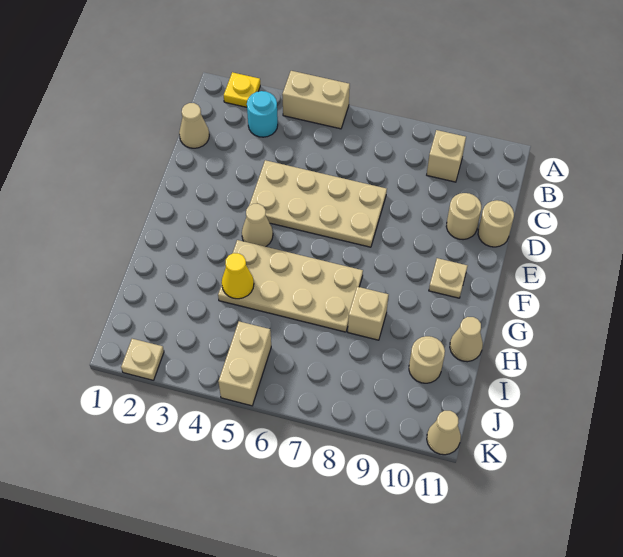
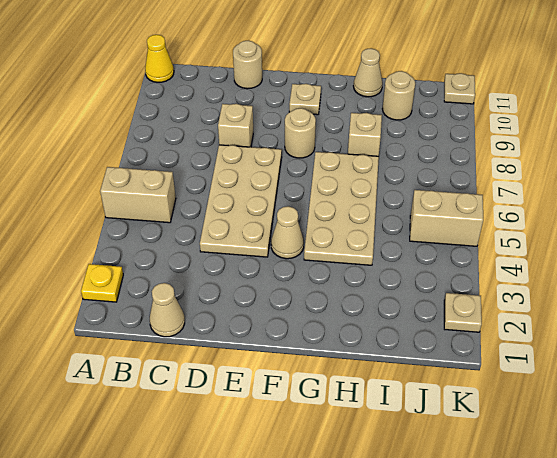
tan brick A4:A5 level 1 -> tan brick A5:B5 level 1
cyan round brick B3 level 1 -> none
tan brick B9 level 1 -> tan brick D8 level 1
tan round brick D10 level 1 -> tan round brick F8 level 1
yellow cone H4 level 2 -> yellow cone A11 level 1
tan cone K11 level 1 -> tan plate K11 level 1

